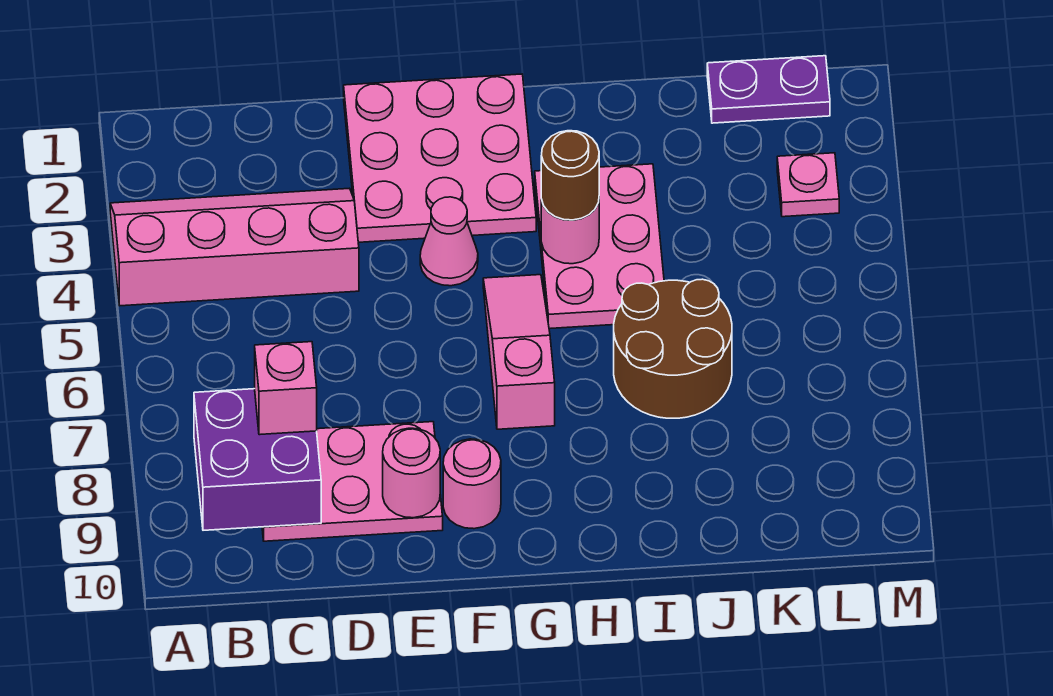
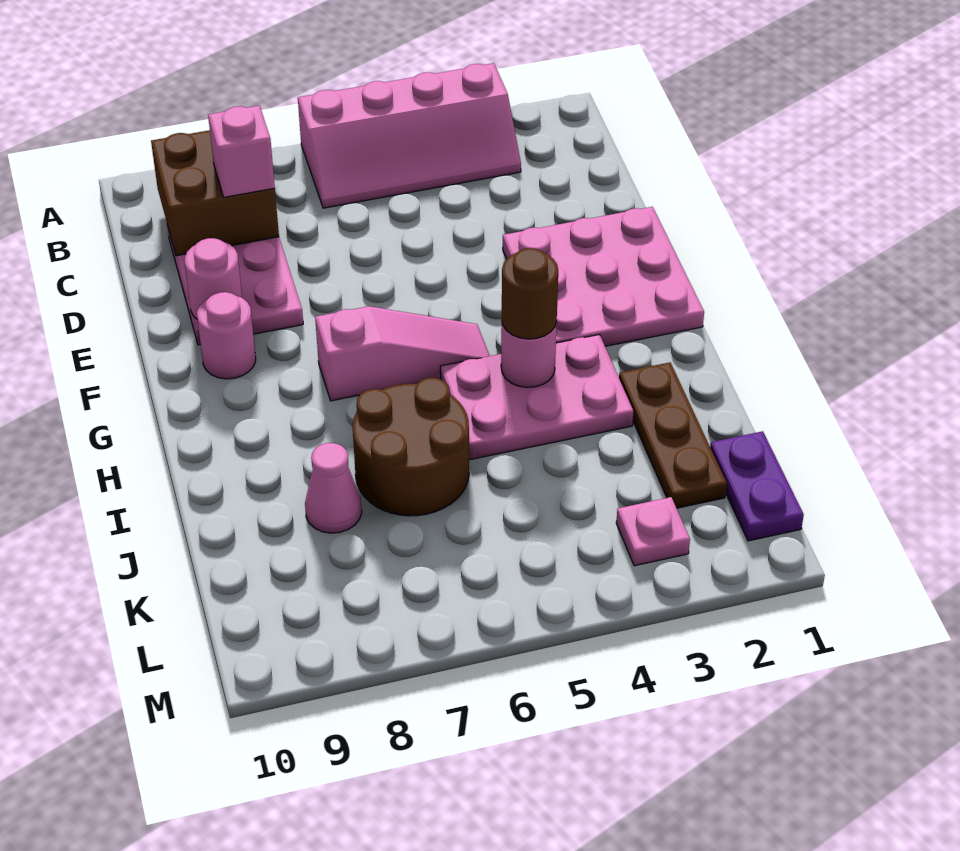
pink slope A3:D4 level 1 top 4 -> pink slope A3:B6 level 1 top A
purple brick B8:C9 level 2 -> brown brick B8:C9 level 2
pink cone F4 level 1 -> pink cone J8 level 1
none -> brown plate I2:K2 level 1

